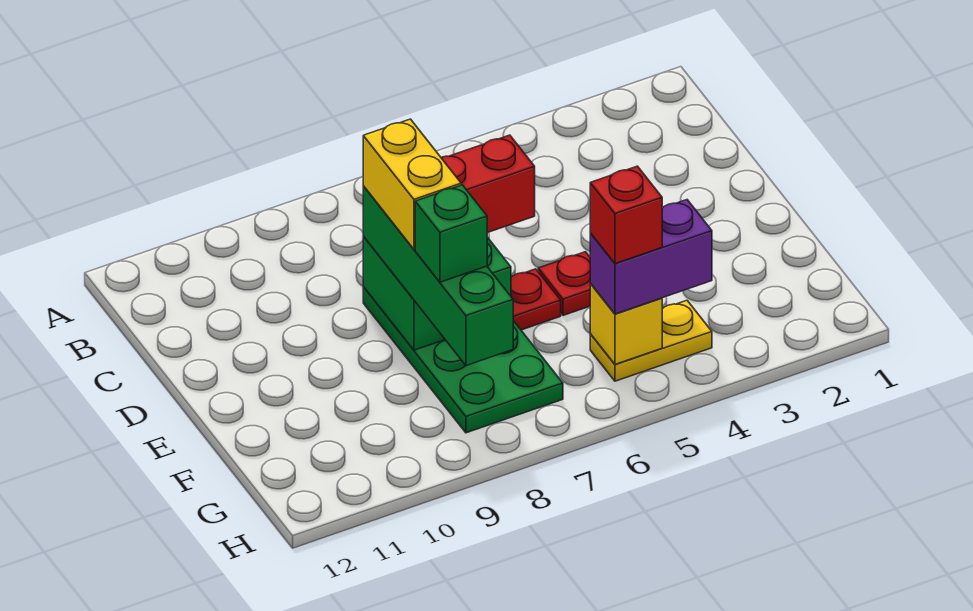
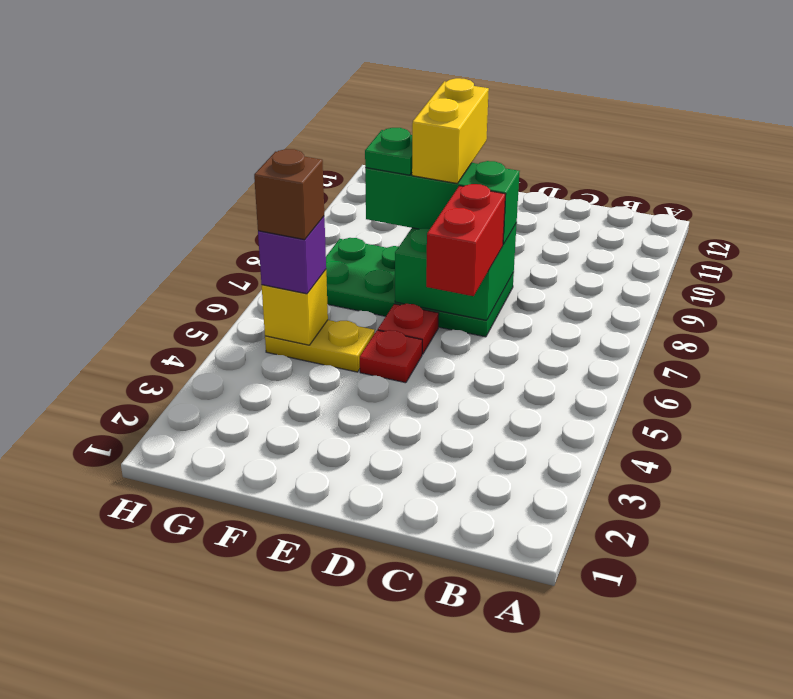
green brick D8:G8 level 3 -> green brick D8:F8 level 3
yellow brick D8:E8 level 4 -> yellow brick E8:E9 level 4
green brick F8 level 4 -> green plate F8 level 4
yellow plate G4:G5 level 1 -> yellow plate F5:G5 level 1
purple brick G4:G5 level 3 -> purple brick G5 level 3
red brick G5 level 4 -> brown brick G5 level 4

